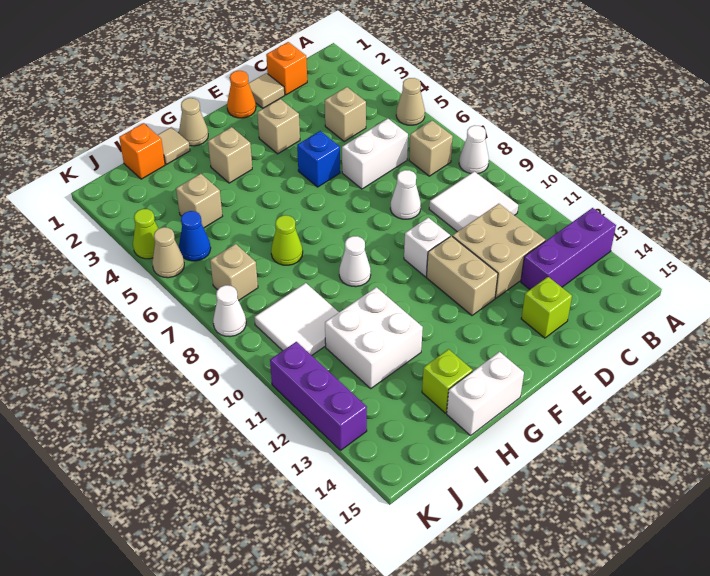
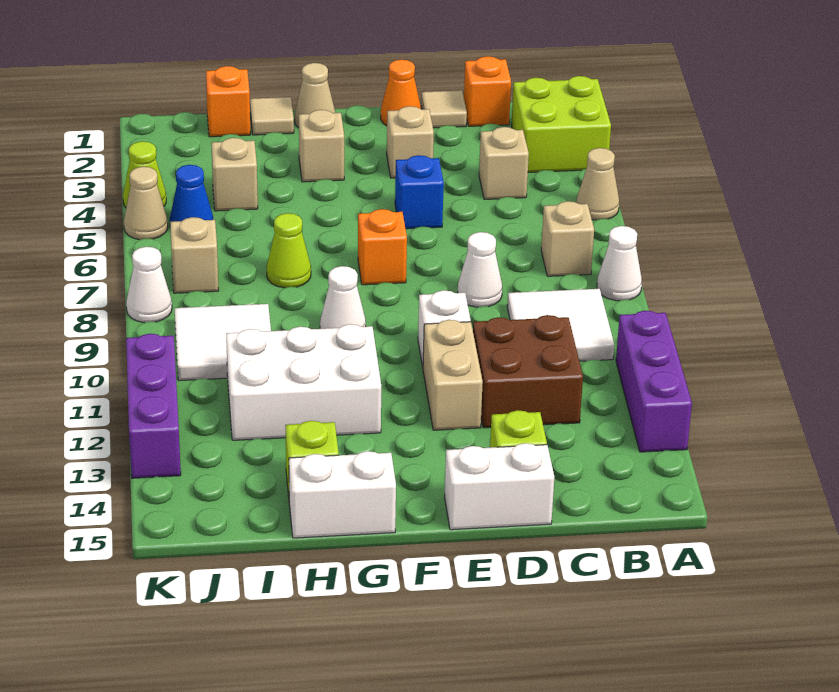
none -> lime brick A2:B3 level 1
purple brick A13:C13 level 1 -> purple brick A11:A13 level 1
white brick C6:D6 level 1 -> white brick D15:E15 level 1
tan brick C11:D12 level 1 -> brown brick C11:D12 level 1
none -> orange brick F7 level 1
white brick H11:I12 level 1 -> white brick G11:I12 level 1

